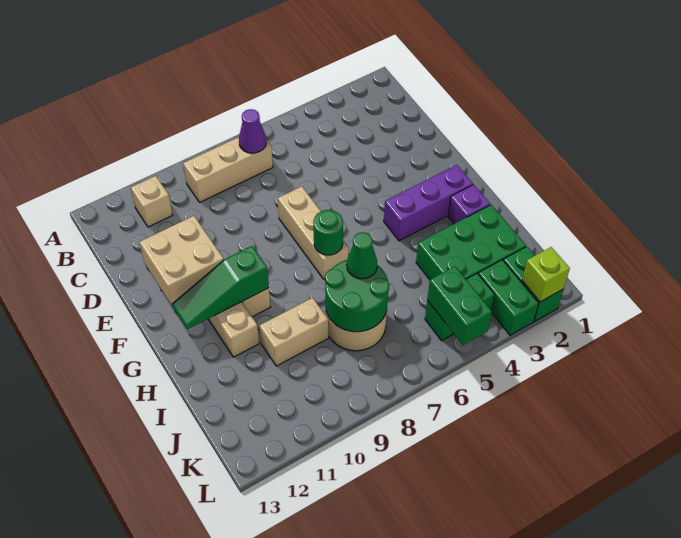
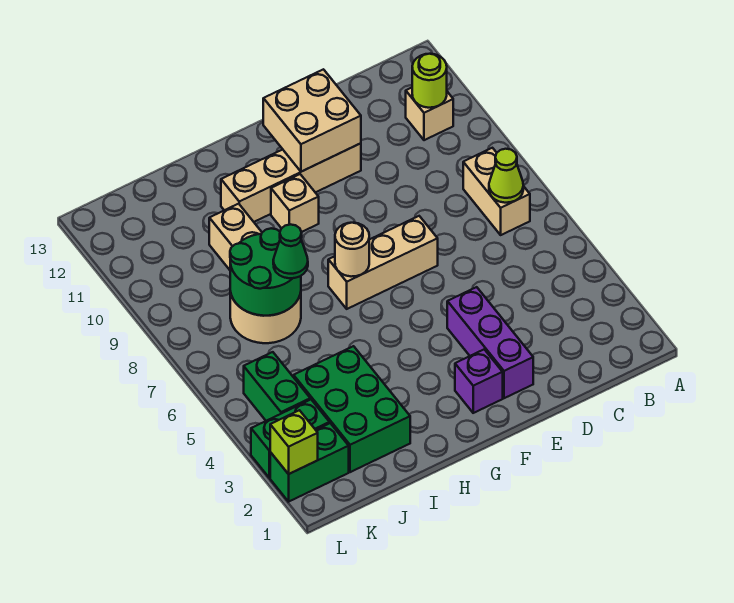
tan brick B7:B9 level 1 -> tan brick B7:B8 level 1
purple cone B7 level 2 -> lime cone B7 level 2
none -> lime round brick B11 level 2
purple brick G2:G4 level 1 -> purple brick E2:E4 level 1
green round brick G7 level 2 -> tan round brick G7 level 2
green slope G10:G12 level 2 top 10 -> none
purple brick H2 level 1 -> purple brick F2 level 1
green brick K5:L5 level 2 -> none

